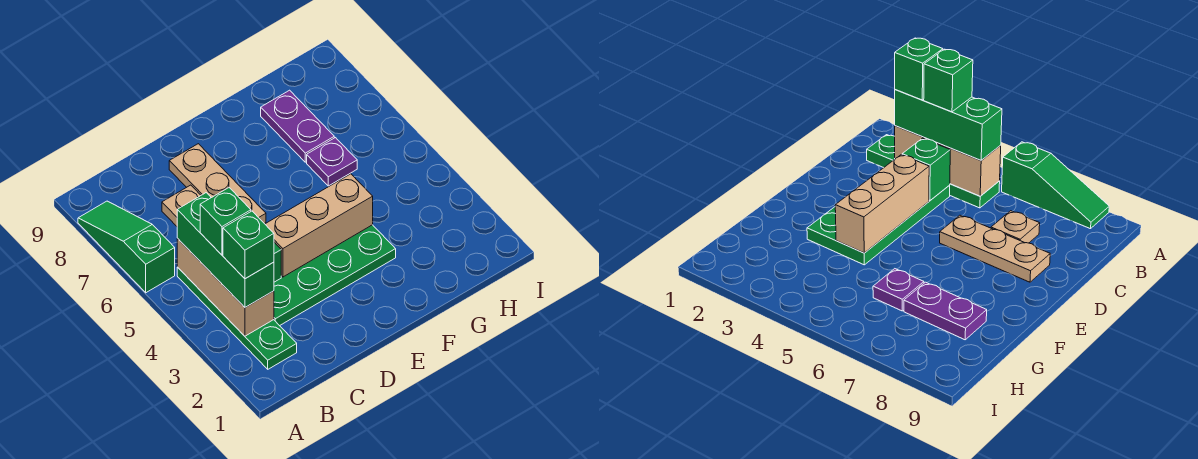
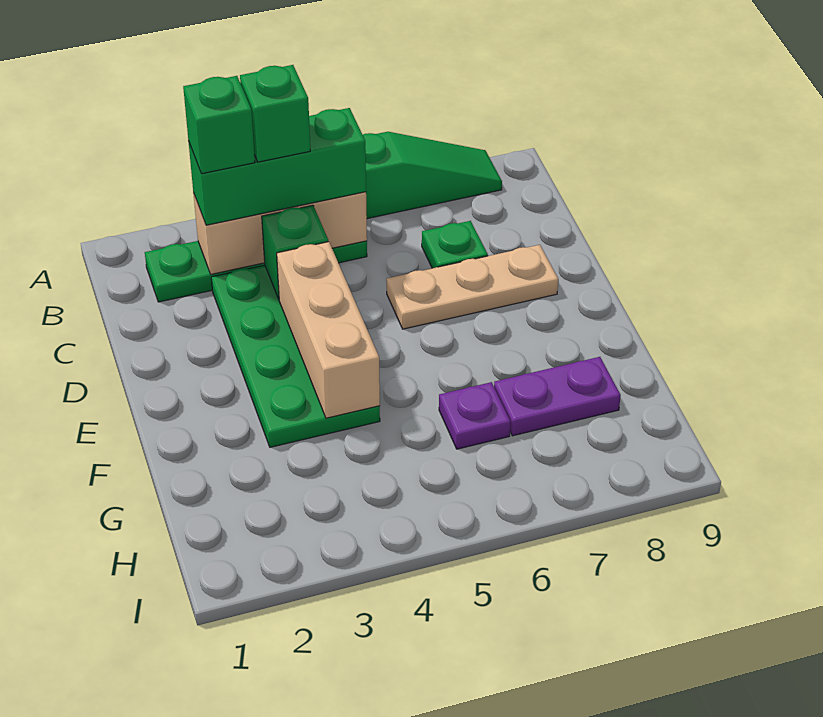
tan plate C7 level 1 -> green plate C7 level 1

